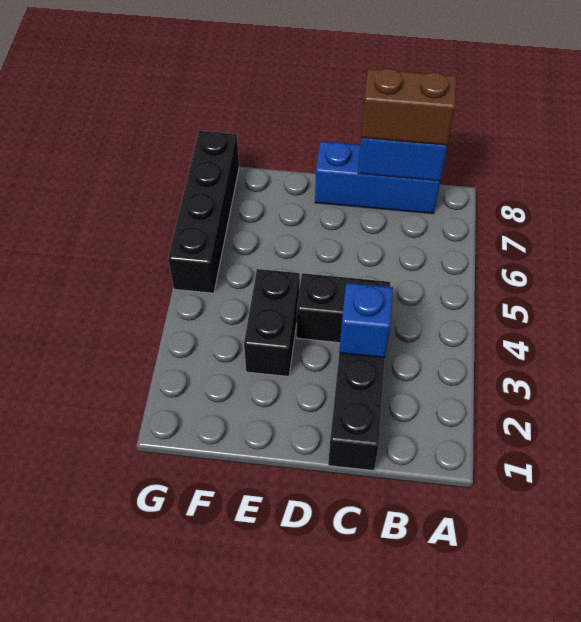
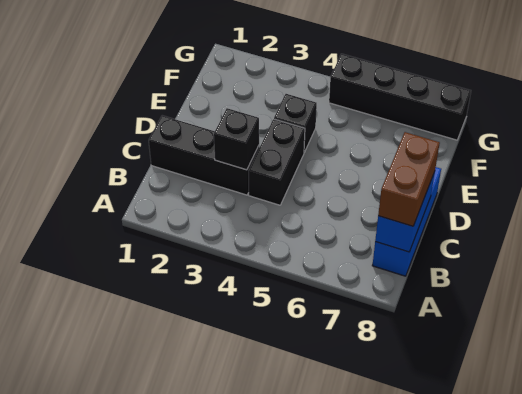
blue brick C3 level 2 -> black brick C3 level 2
black brick E3:E4 level 1 -> black brick E4 level 1

